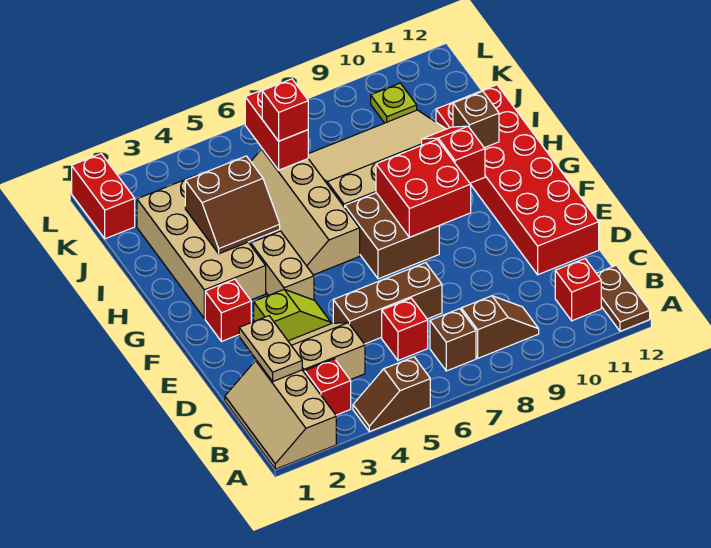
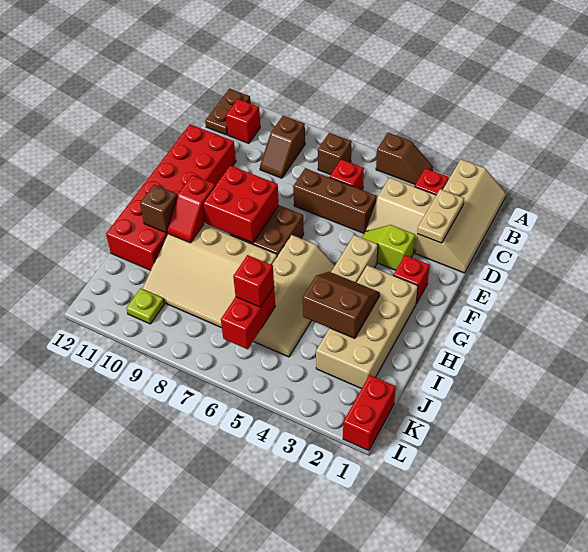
tan slope A1:C2 level 1 top 2 -> tan slope A1:D2 level 1 top 2
brown slope B8:B9 level 1 top 8 -> brown slope B9:C9 level 1 top B

